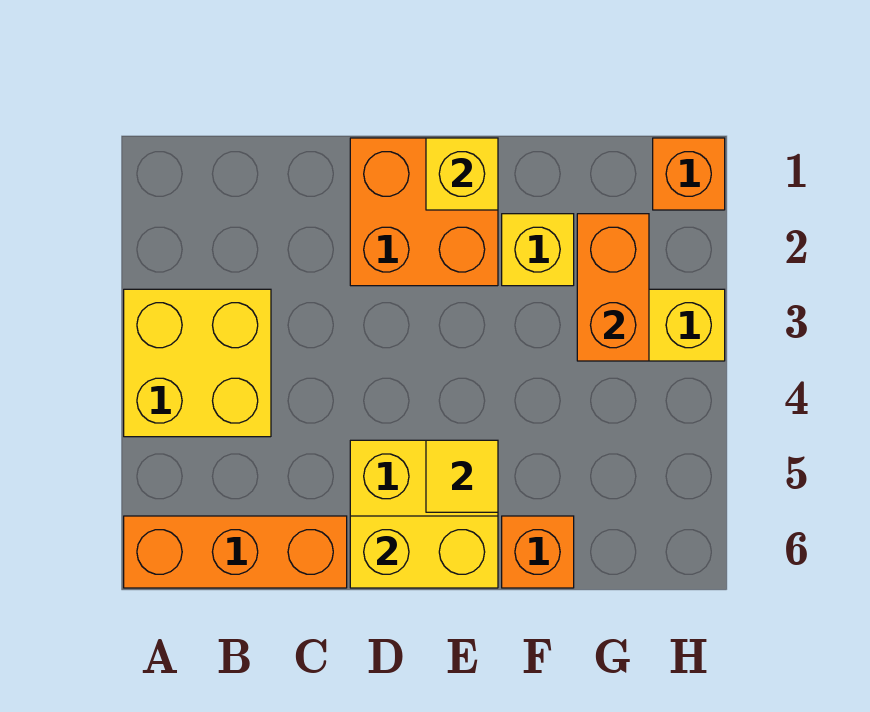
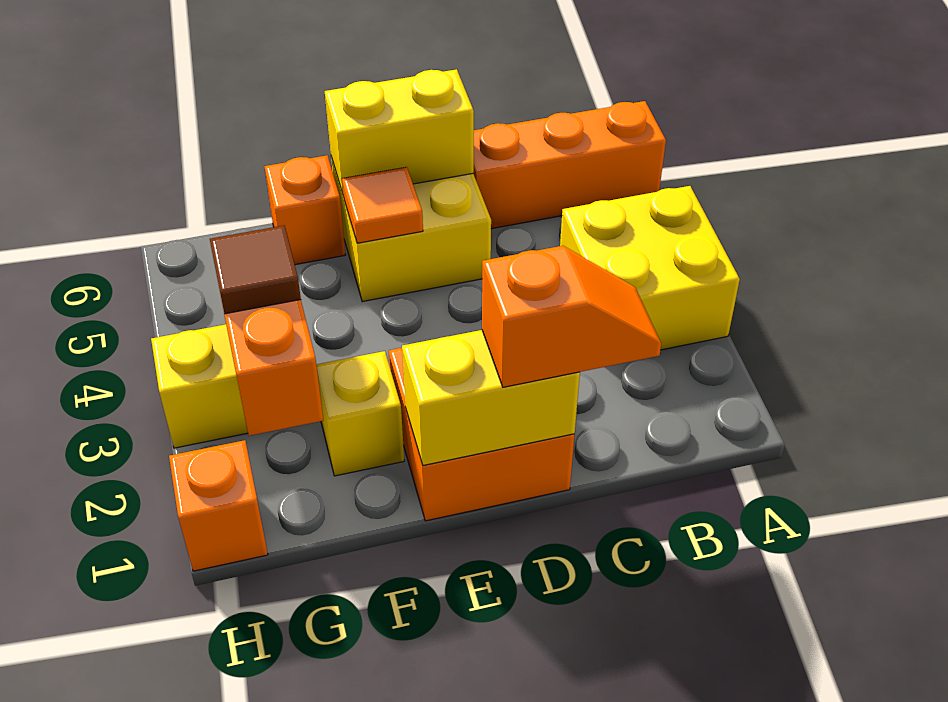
none -> orange slope C1:D1 level 3 top D
yellow brick E1 level 2 -> yellow brick D1:E1 level 2
yellow tile E5 level 2 -> orange tile E5 level 2
none -> brown tile G3 level 3

